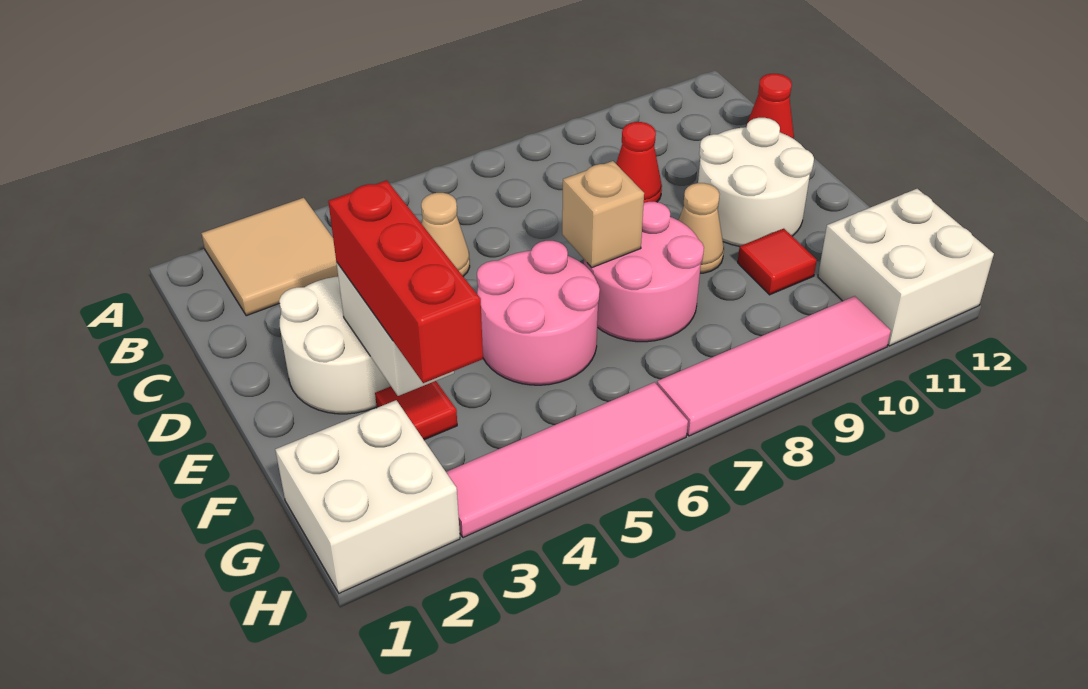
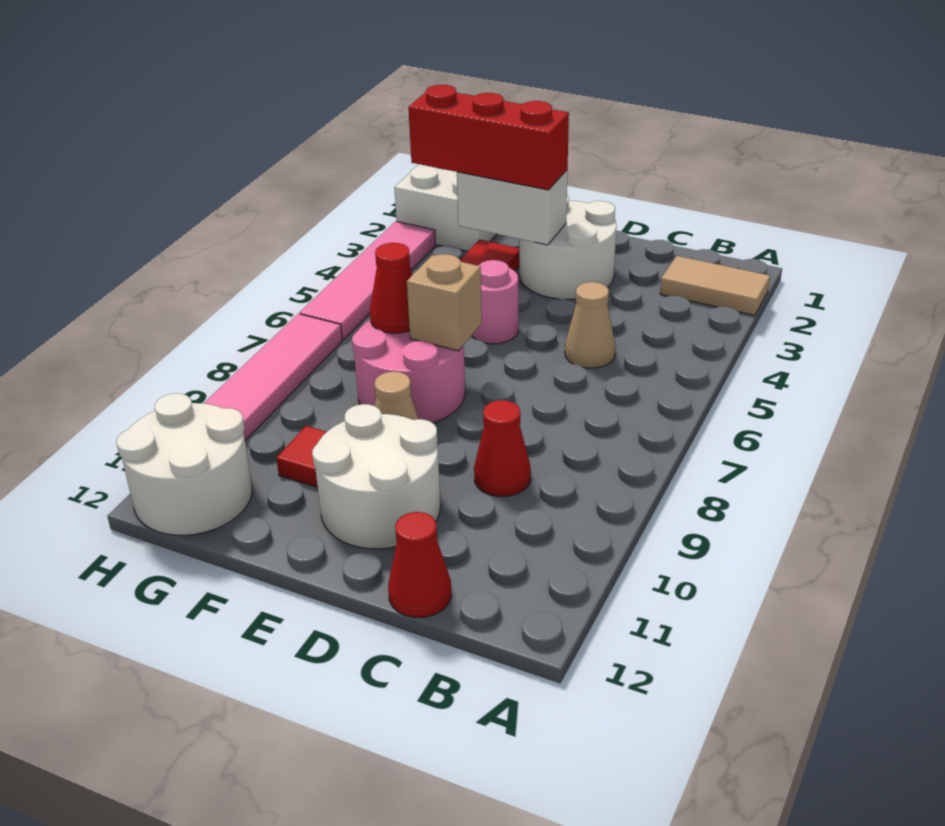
tan tile A2:B3 level 1 -> tan tile A2:B2 level 1
pink round brick E5:F6 level 1 -> pink round brick E5 level 1
none -> red cone F7 level 2
white brick G11:H12 level 1 -> white round brick G11:H12 level 1

